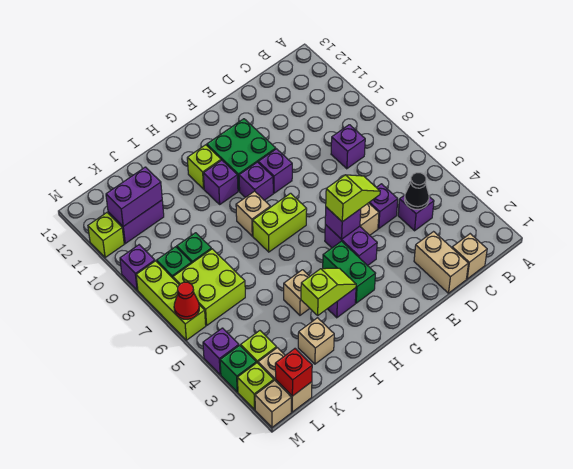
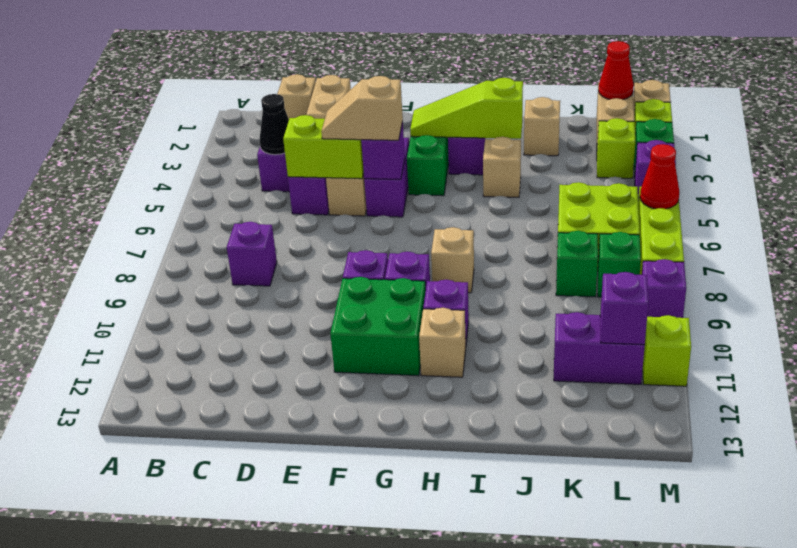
lime slope E5:F5 level 3 top F -> tan slope E5:F5 level 3 top F
lime brick G7:H7 level 1 -> lime brick D5:E5 level 2
lime slope H3:I3 level 2 top I -> lime slope G3:I3 level 2 top I
lime brick H11 level 1 -> tan brick H11 level 1
purple brick K11:L11 level 2 -> purple brick L11 level 2
red brick L1 level 2 -> red cone L1 level 2

